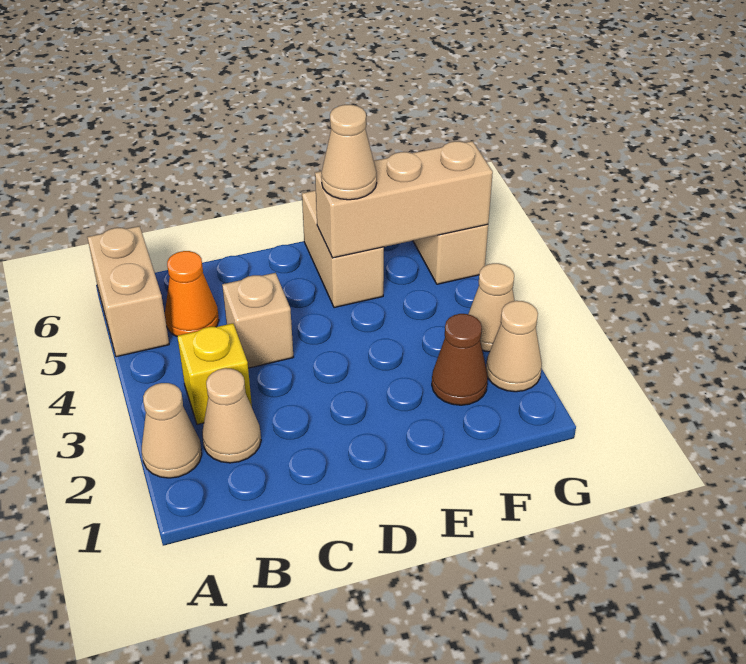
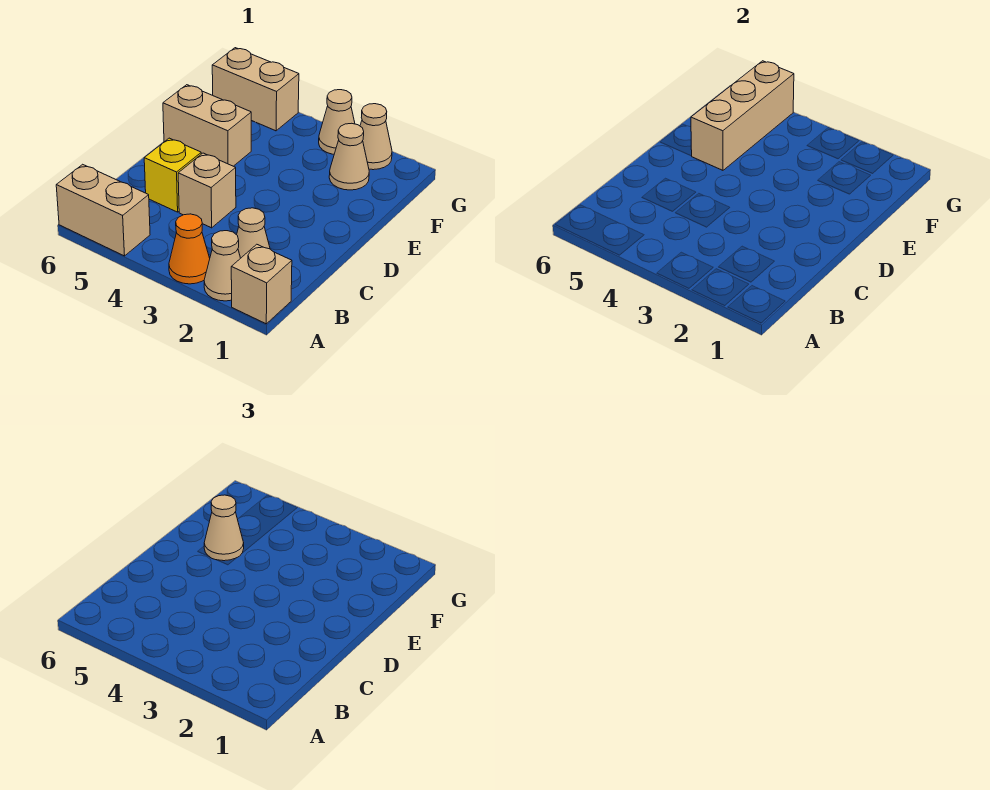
none -> tan brick A1 level 1
yellow brick B3 level 1 -> yellow brick C5 level 1
orange cone B5 level 1 -> orange cone A3 level 1
brown cone F2 level 1 -> tan cone F2 level 1

